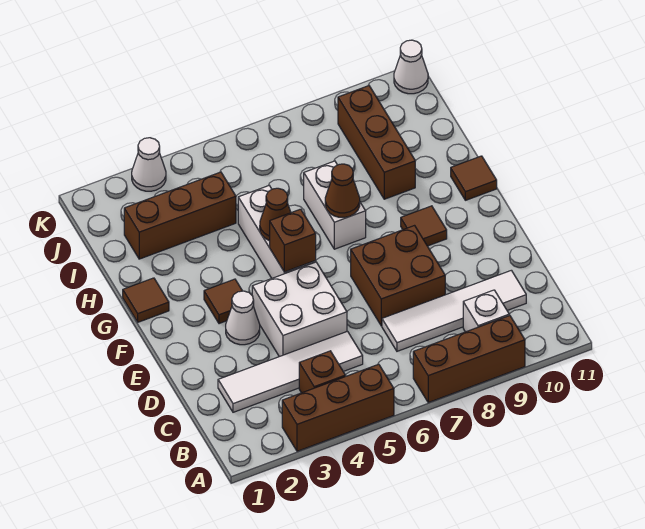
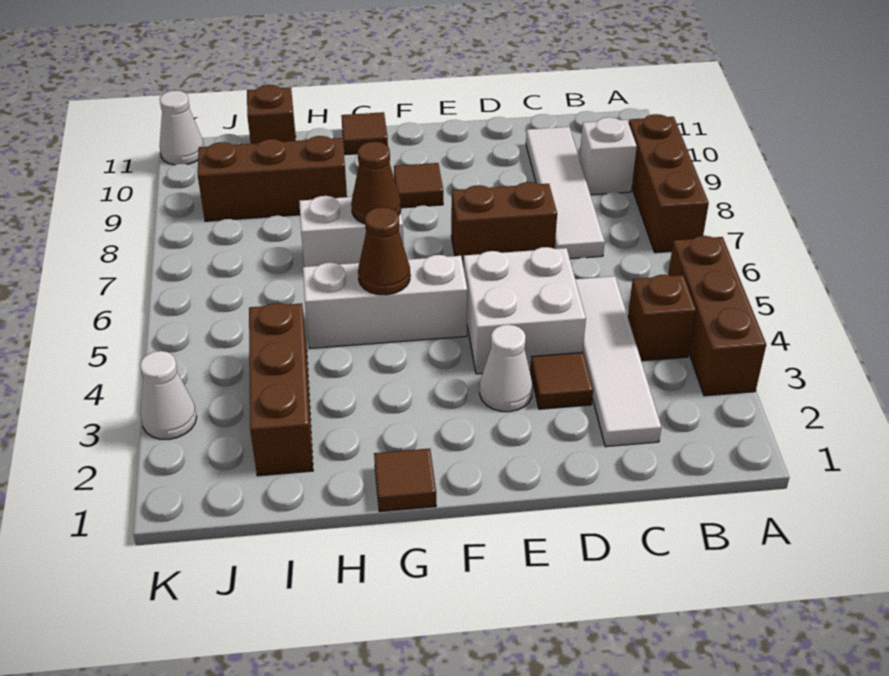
brown brick D7:E8 level 1 -> brown brick D7:E7 level 1
brown tile F3 level 1 -> brown tile D3 level 1
brown brick F5 level 2 -> brown brick I11 level 1

